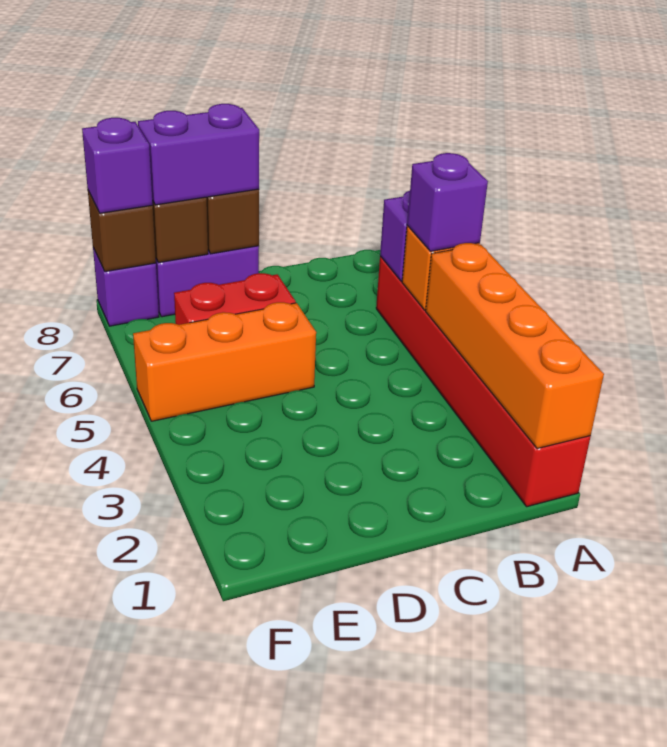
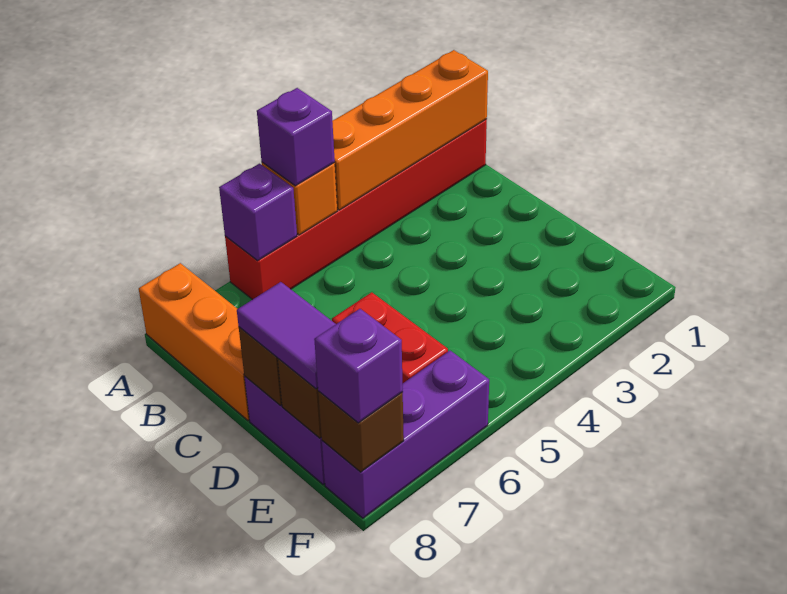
orange brick D5:F5 level 1 -> orange brick A8:C8 level 1
purple brick D8:E8 level 3 -> purple tile D8:E8 level 3
purple brick F8 level 1 -> purple brick F6:F8 level 1

